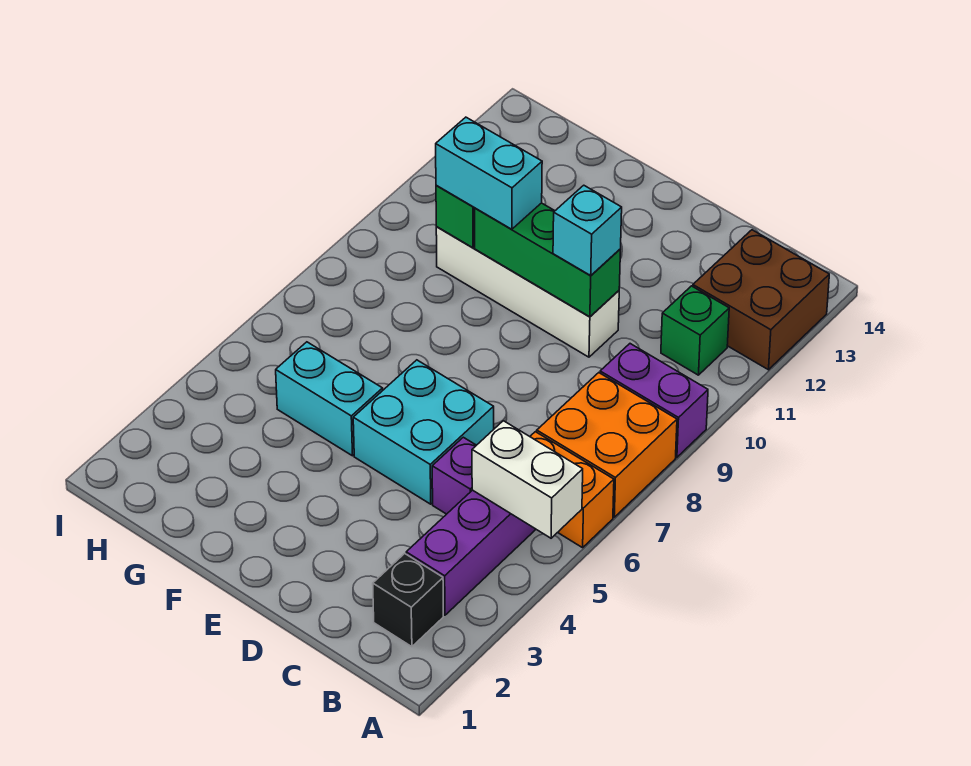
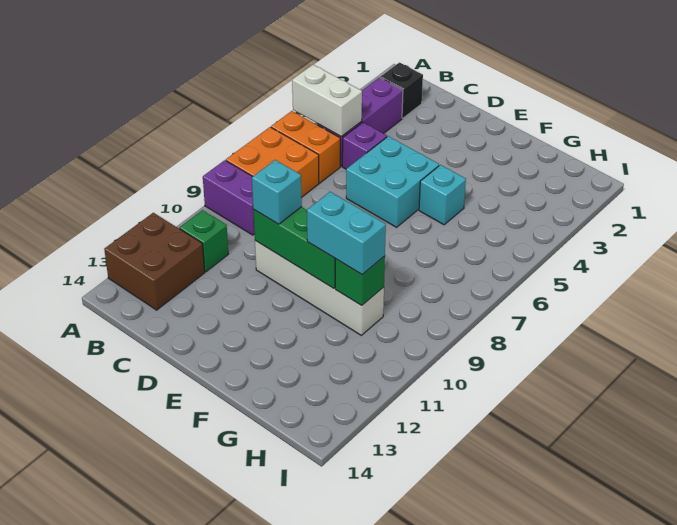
cyan brick F5:G5 level 1 -> cyan brick F5 level 1

